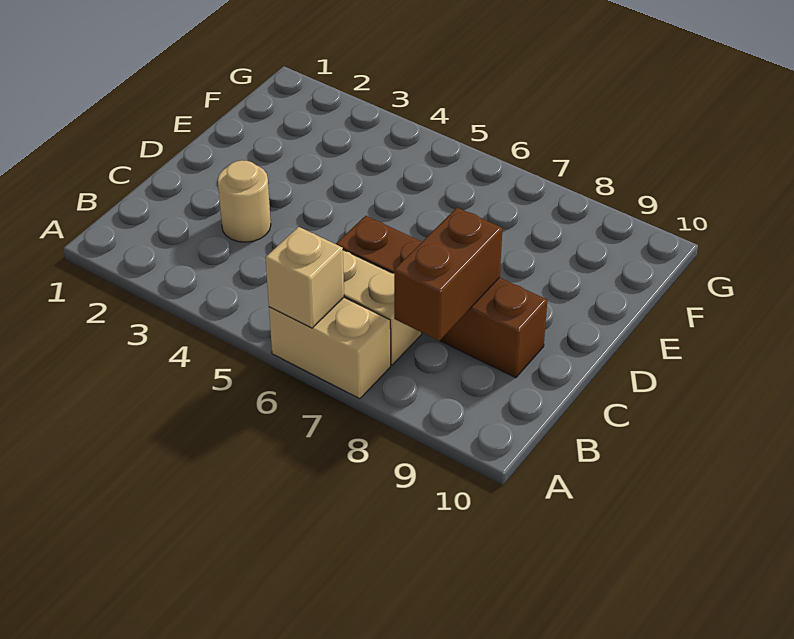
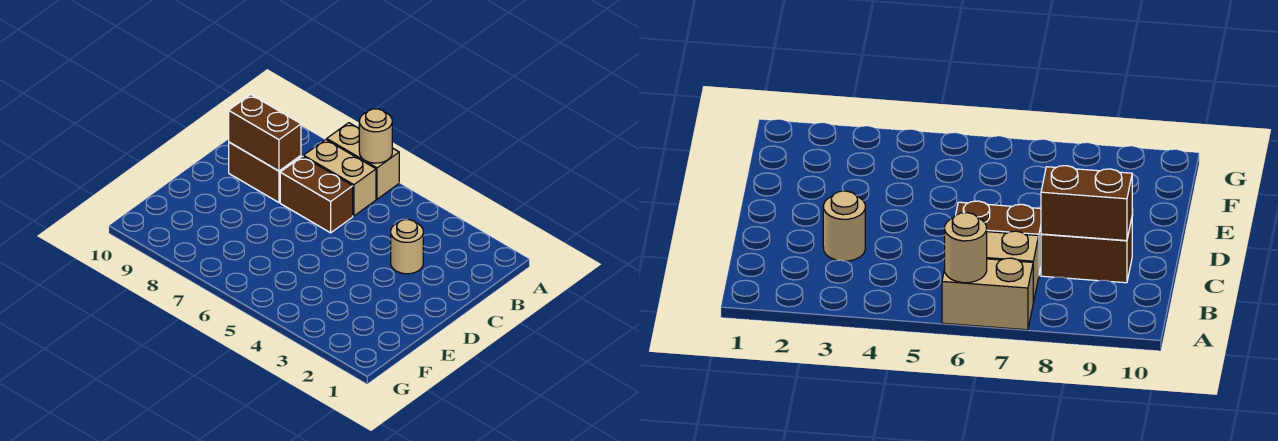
tan brick A6 level 2 -> tan round brick A6 level 2
brown brick B8:C8 level 2 -> brown brick C8:C9 level 2

